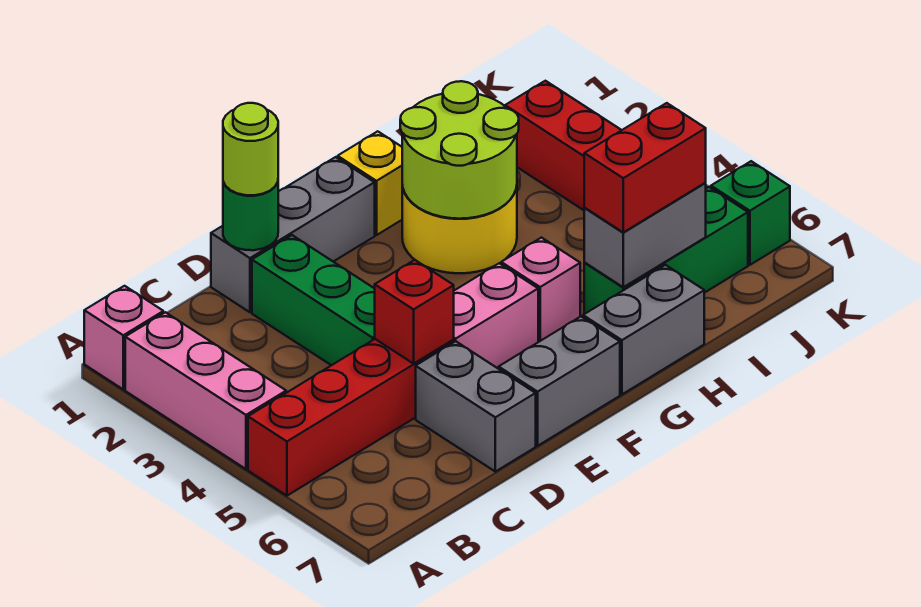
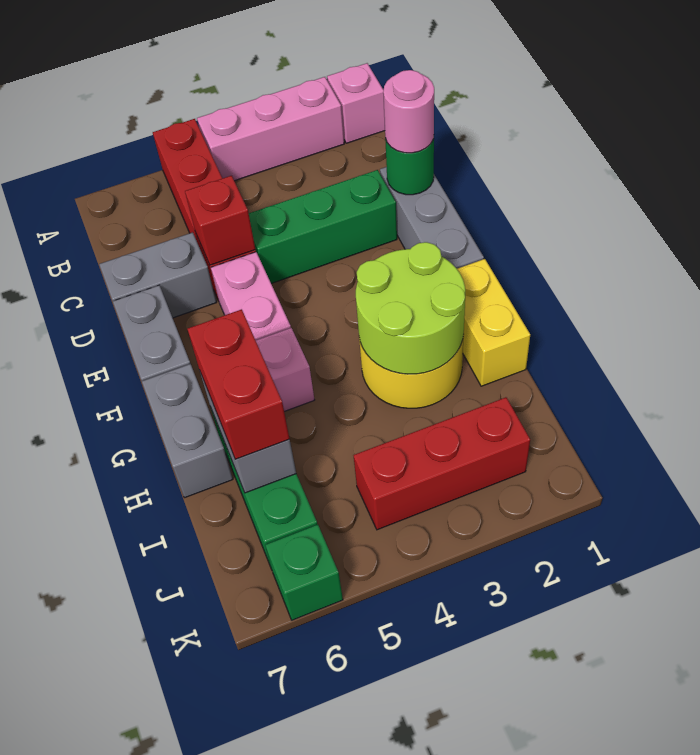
lime round brick D1 level 3 -> pink round brick D1 level 3
yellow brick G1 level 1 -> yellow brick G1:H1 level 1

